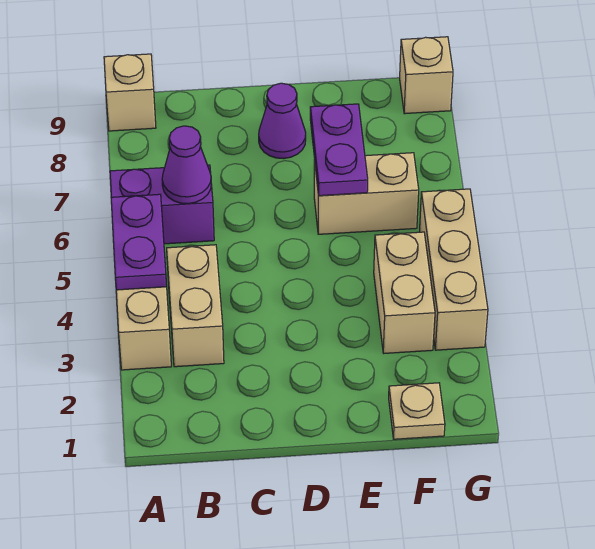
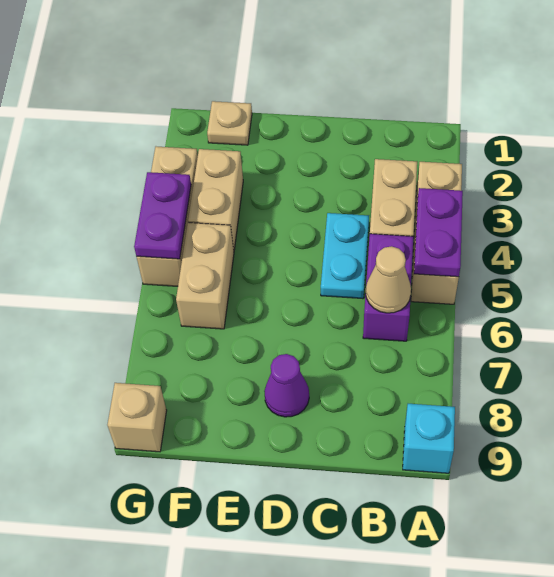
purple brick A6:B6 level 1 -> purple brick B5:B6 level 1
tan brick A9 level 1 -> cyan brick A9 level 1
purple cone B6 level 2 -> tan cone B6 level 2
none -> cyan plate C4:C5 level 1
tan brick E6:F6 level 1 -> tan brick F5:F6 level 1
purple plate E6:E7 level 2 -> purple plate G4:G5 level 2

